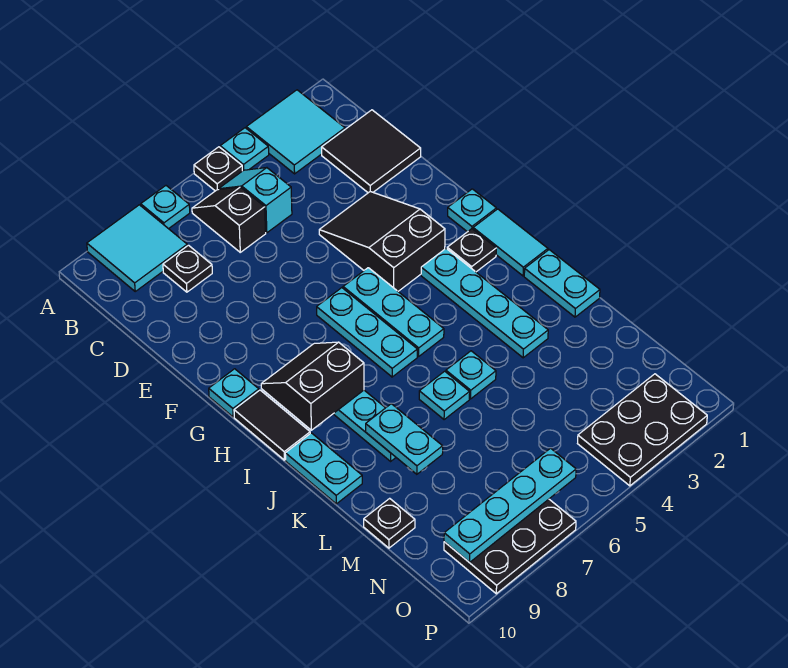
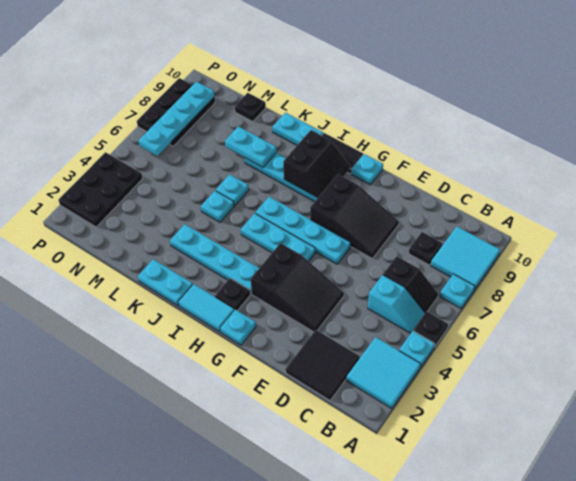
none -> black slope E7:G8 level 1 top G
cyan plate G6:I6 level 1 -> cyan plate F6:I6 level 1

